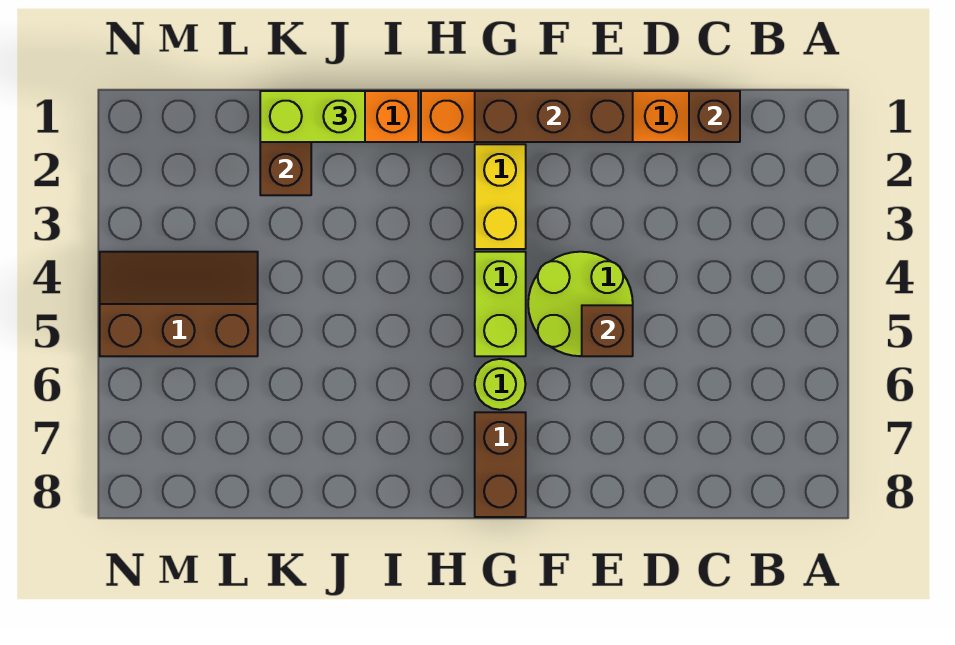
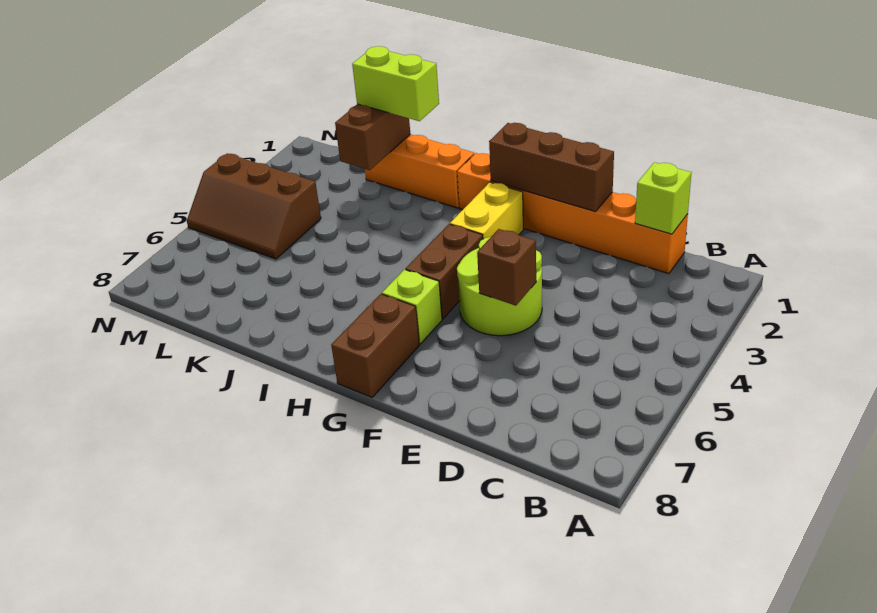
brown brick C1 level 2 -> lime brick C1 level 2
lime brick G4:G5 level 1 -> brown brick G4:G5 level 1
lime round brick G6 level 1 -> lime brick G6 level 1
brown slope L4:N5 level 1 top 5 -> brown slope L4:N5 level 1 top 4

